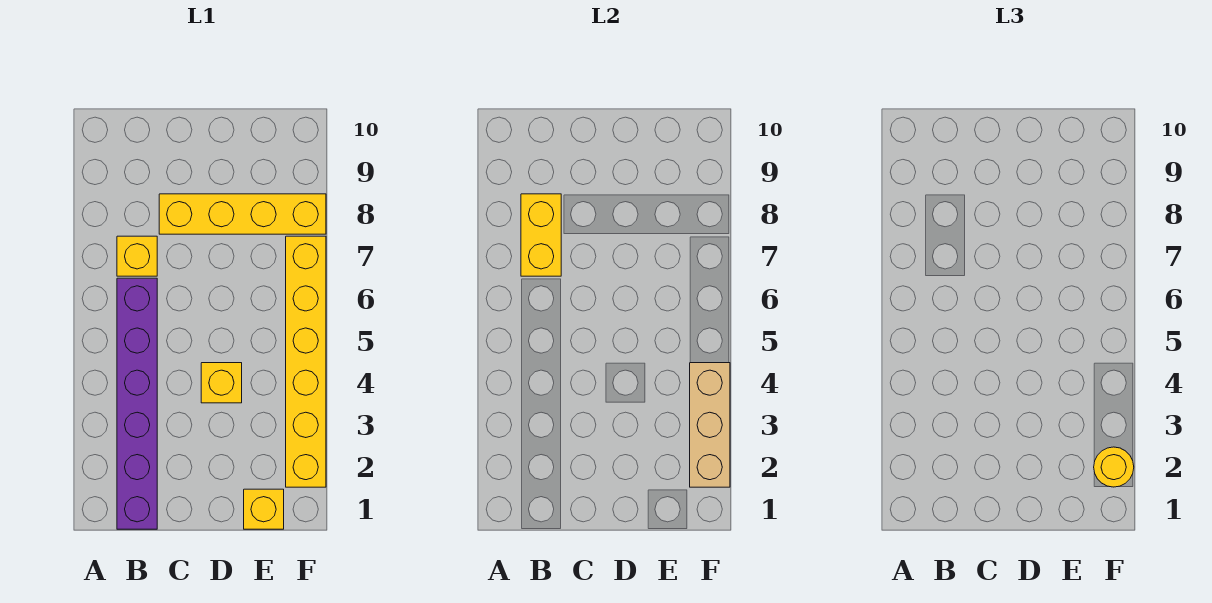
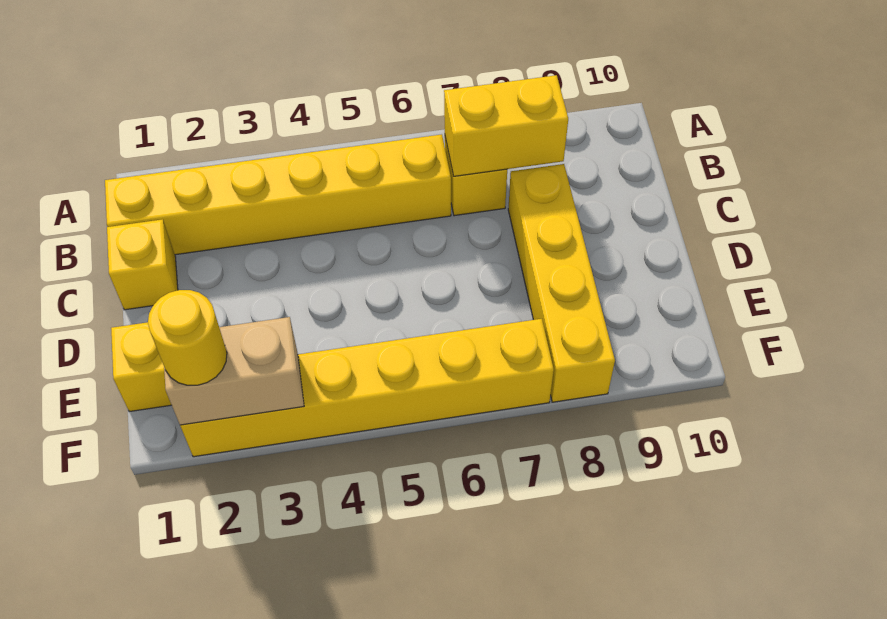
purple brick B1:B6 level 1 -> yellow brick B1:B6 level 1
yellow brick D4 level 1 -> yellow brick C1 level 1
tan brick F2:F4 level 2 -> tan brick F2:F3 level 2

